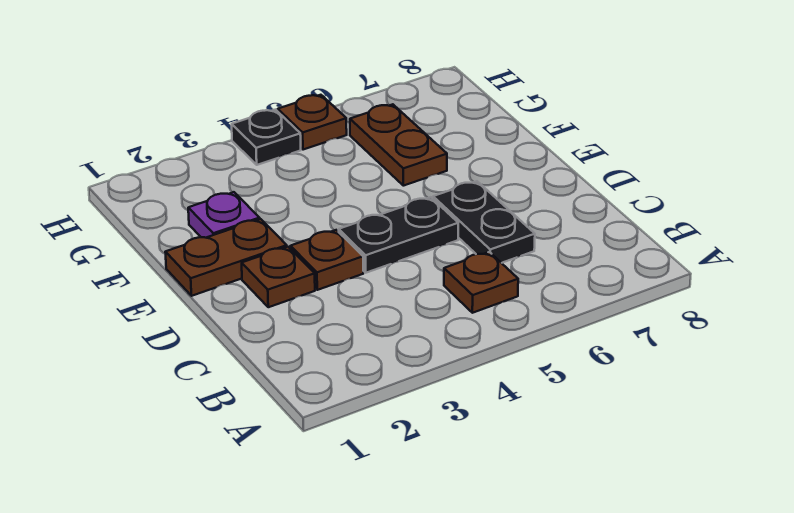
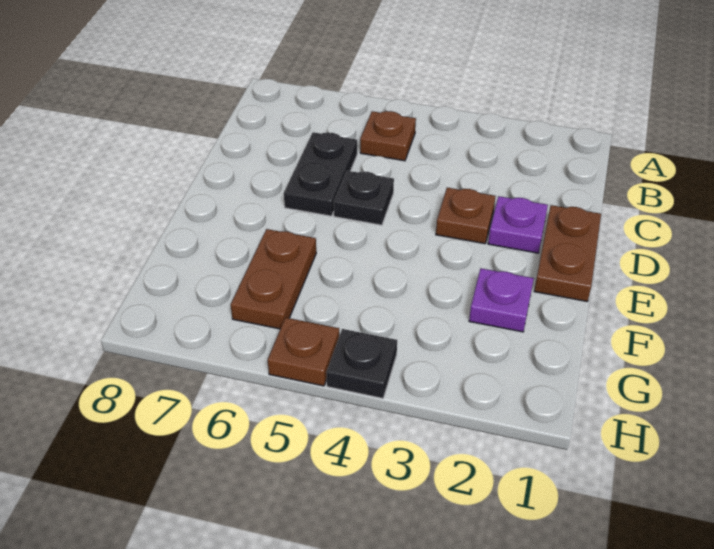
brown plate D2 level 1 -> purple plate D2 level 1
black plate D4:D5 level 1 -> black plate D5 level 1
brown plate E1:E2 level 1 -> brown plate D1:E1 level 1

